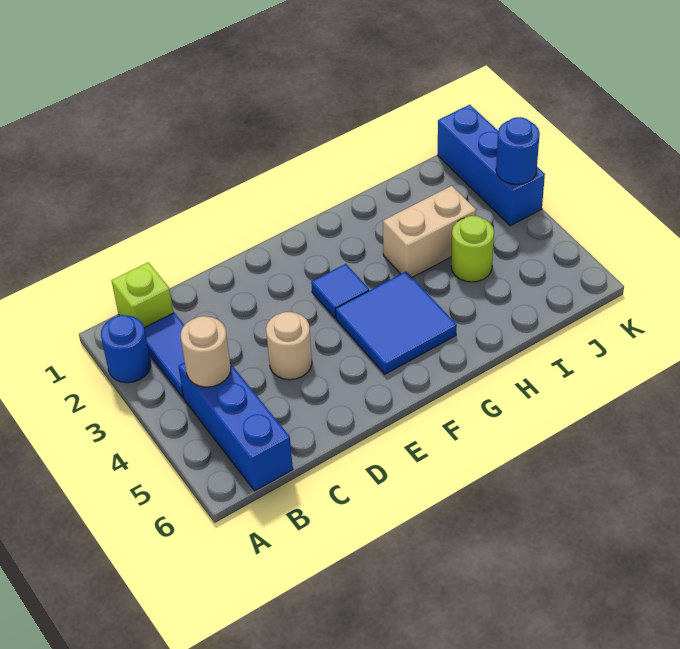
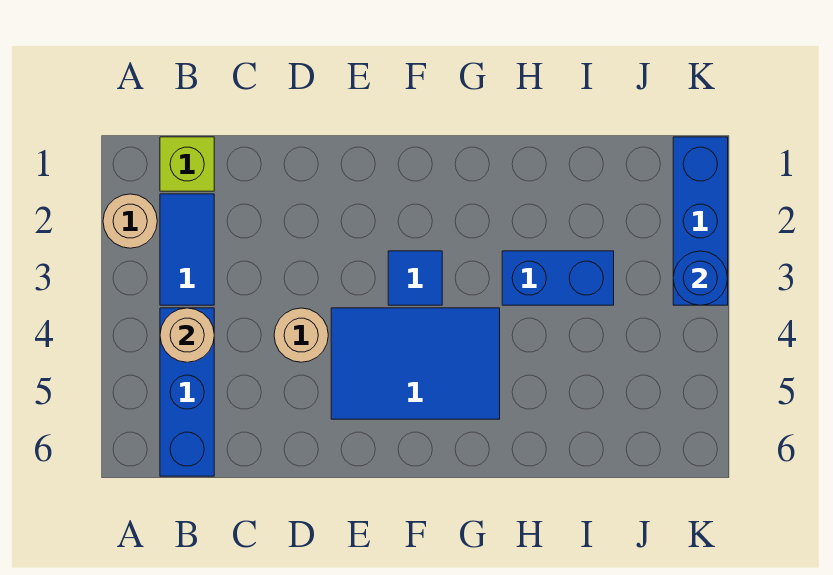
blue round brick A2 level 1 -> tan round brick A2 level 1
blue tile F4:G5 level 1 -> blue tile E4:G5 level 1
tan brick H3:I3 level 1 -> blue brick H3:I3 level 1
lime round brick I4 level 1 -> none

